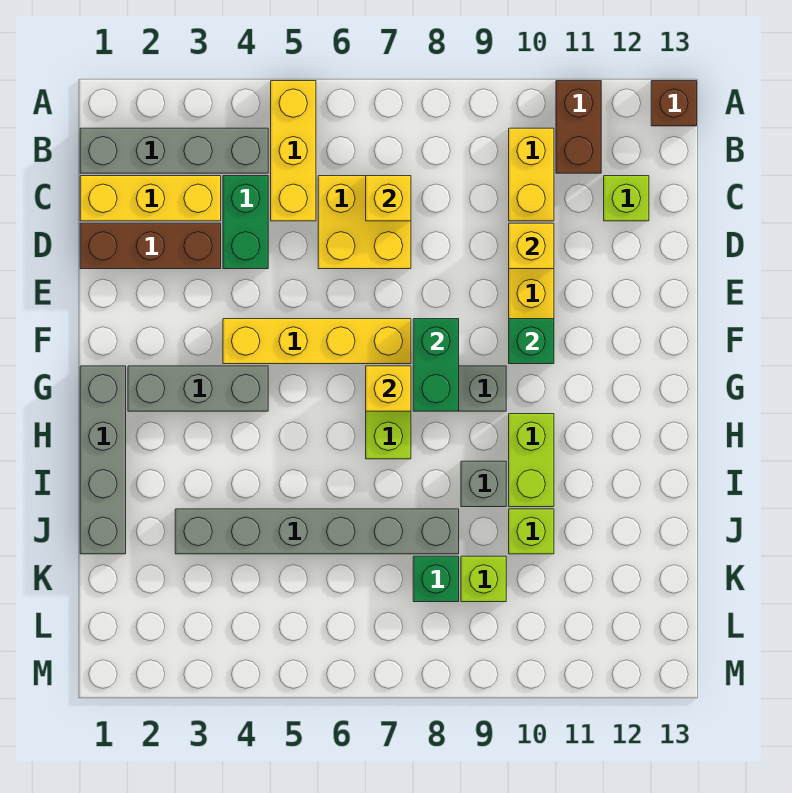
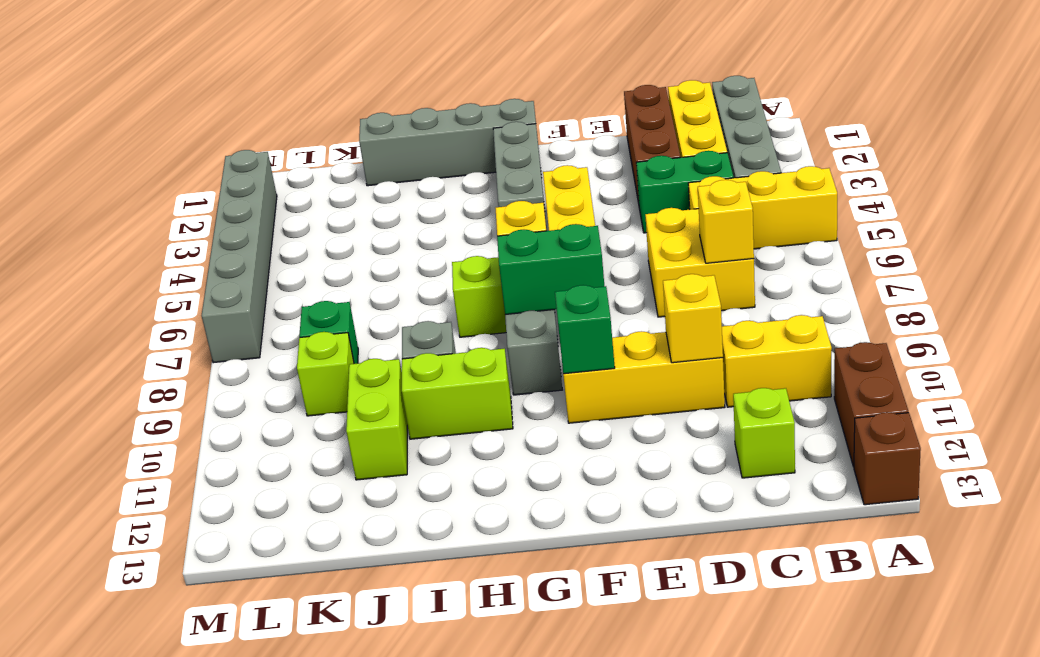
brown brick A11:B11 level 1 -> brown brick A11:A12 level 1
grey brick J3:J8 level 1 -> grey brick M2:M7 level 1
lime brick J10 level 1 -> lime brick J10:J11 level 1

